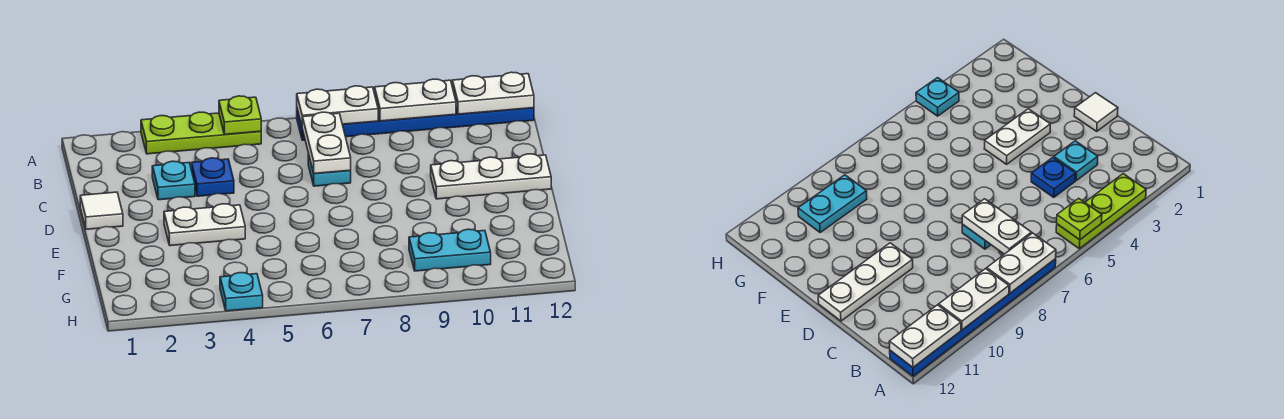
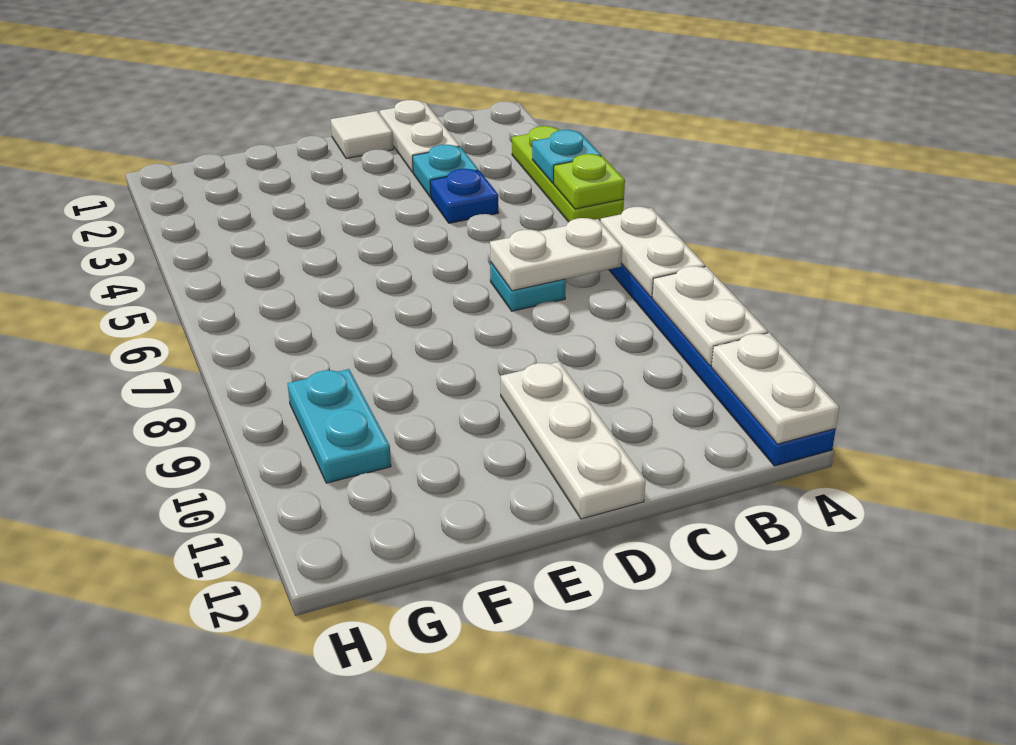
white plate E3:E4 level 1 -> white plate C1:C2 level 1
cyan plate H4 level 1 -> cyan plate A4 level 2

